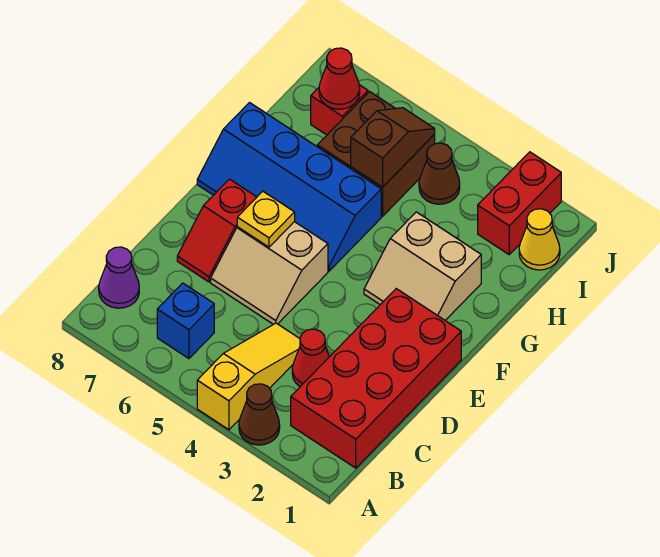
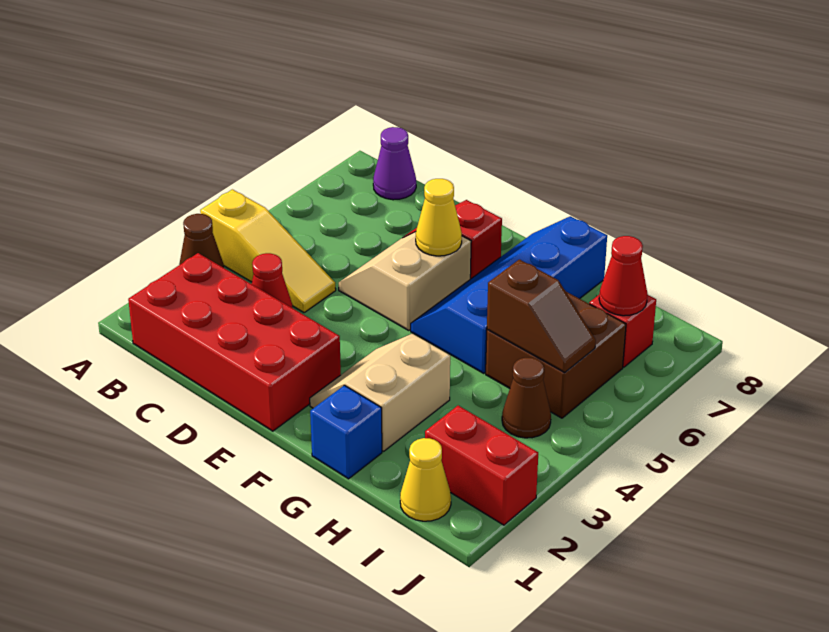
blue brick B6 level 1 -> blue brick G1 level 1
yellow plate E6 level 2 -> yellow cone E6 level 2

